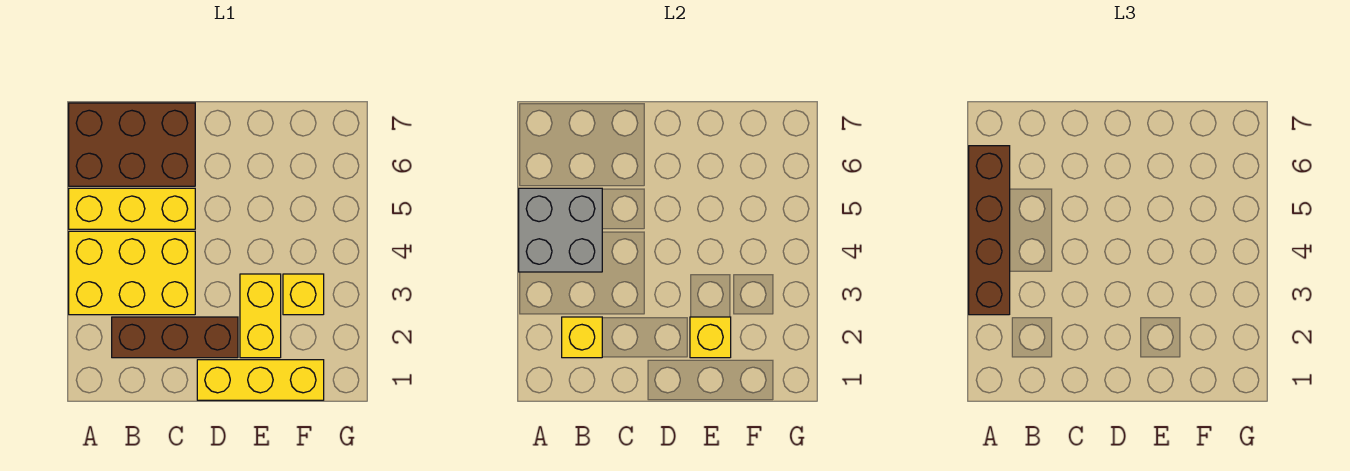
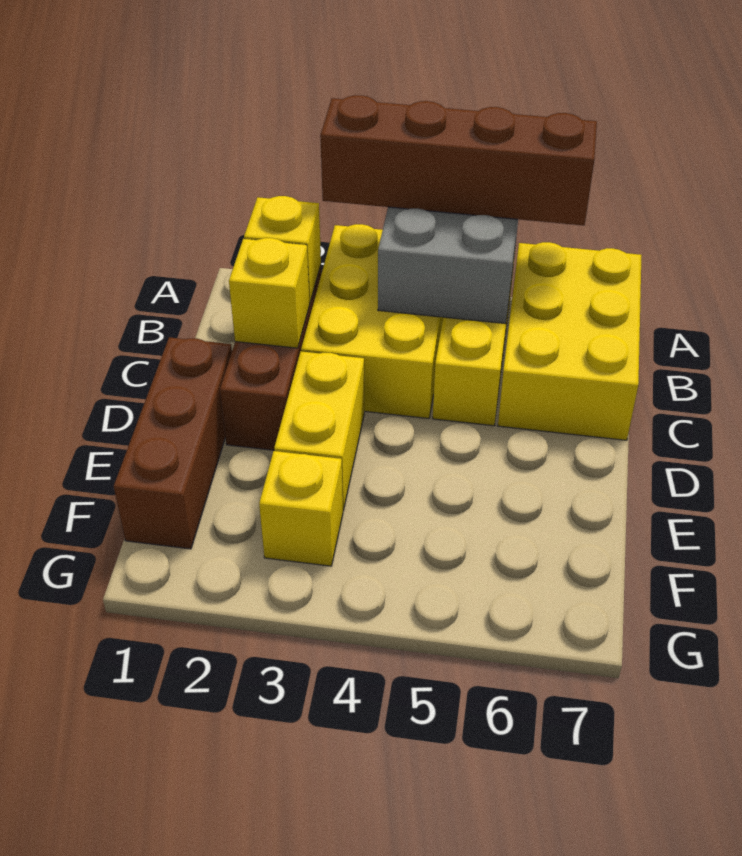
brown brick A6:C7 level 1 -> yellow brick A6:C7 level 1
yellow brick D1:F1 level 1 -> brown brick D1:F1 level 1
yellow brick E2:E3 level 1 -> yellow brick D3:E3 level 1
yellow brick E2 level 2 -> yellow brick C2 level 2

